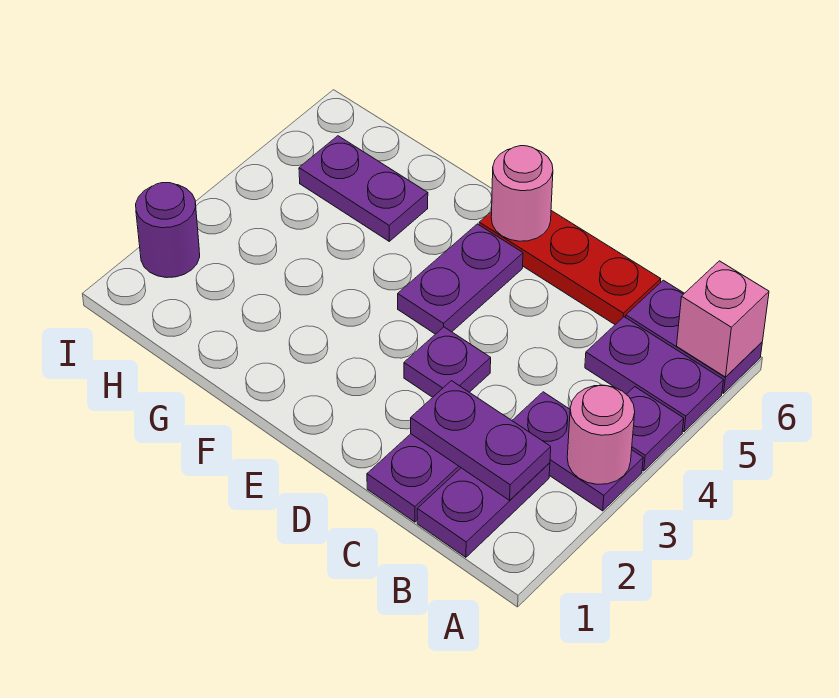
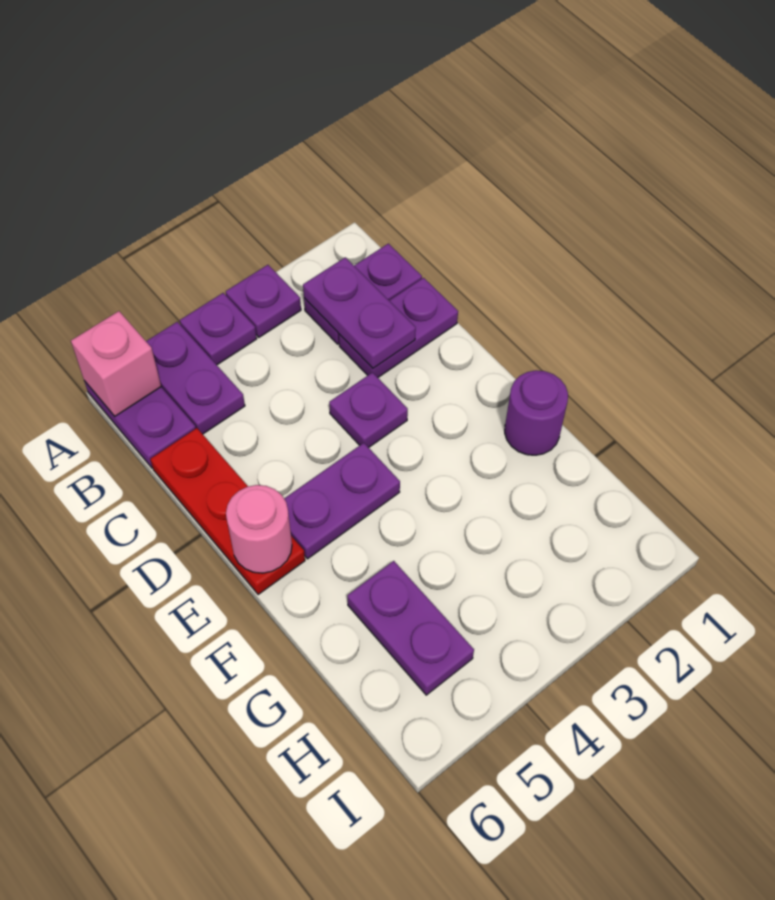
purple plate A3:B3 level 1 -> purple plate A3 level 1
pink round brick A3 level 2 -> none
purple round brick I2 level 1 -> purple round brick F1 level 1

